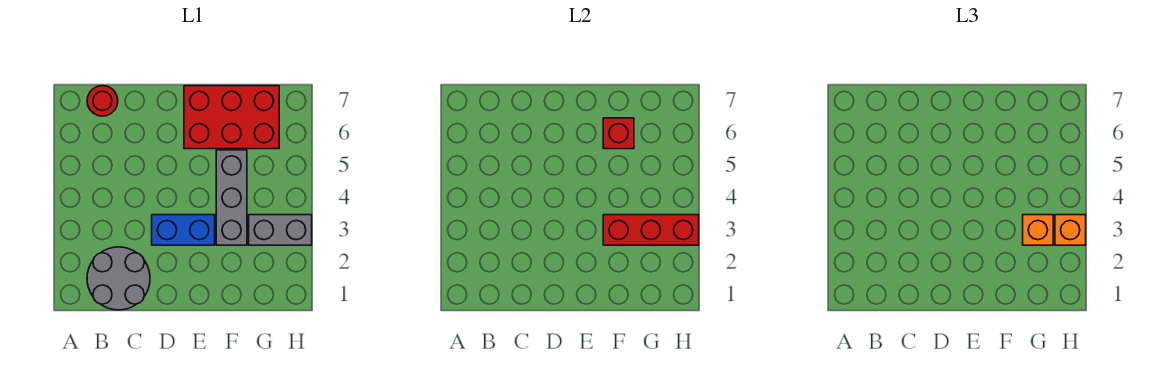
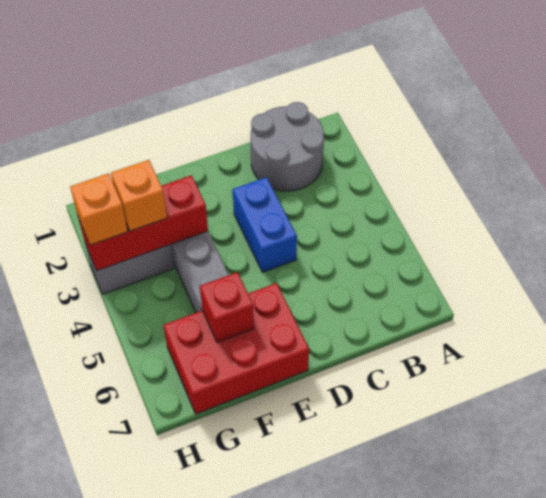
red round brick B7 level 1 -> none
blue brick D3:E3 level 1 -> blue brick D3:D4 level 1

